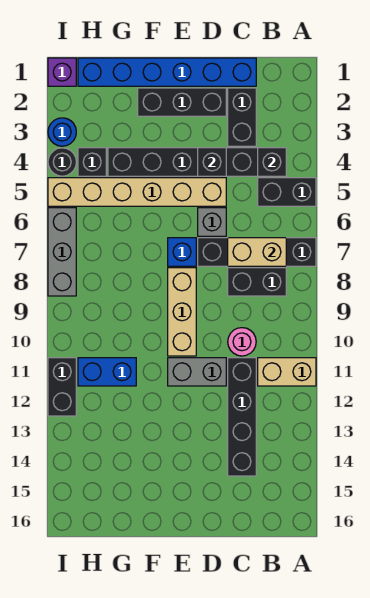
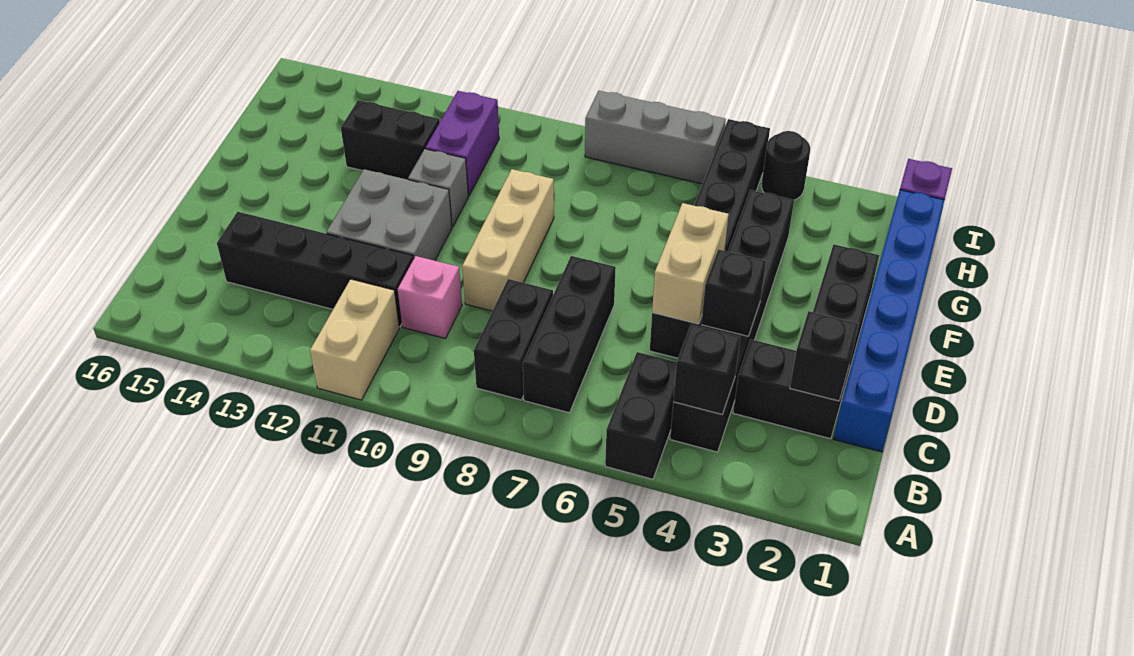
black brick A7:D7 level 1 -> black brick B7:D7 level 1
tan brick B7:C7 level 2 -> tan brick D5:E5 level 2
pink round brick C10 level 1 -> pink brick C10 level 1
tan brick D5:I5 level 1 -> black brick D5:I5 level 1
grey brick D6 level 1 -> grey brick F11 level 1
grey brick D11:E11 level 1 -> grey brick D11:E12 level 1
blue brick E7 level 1 -> none
tan brick E8:E10 level 1 -> tan brick D9:F9 level 1
blue brick G11:H11 level 1 -> purple brick G11:H11 level 1
black brick H4 level 1 -> black brick C2 level 2
blue round brick I3 level 1 -> none
black brick I11:I12 level 1 -> black brick G12:G13 level 1

